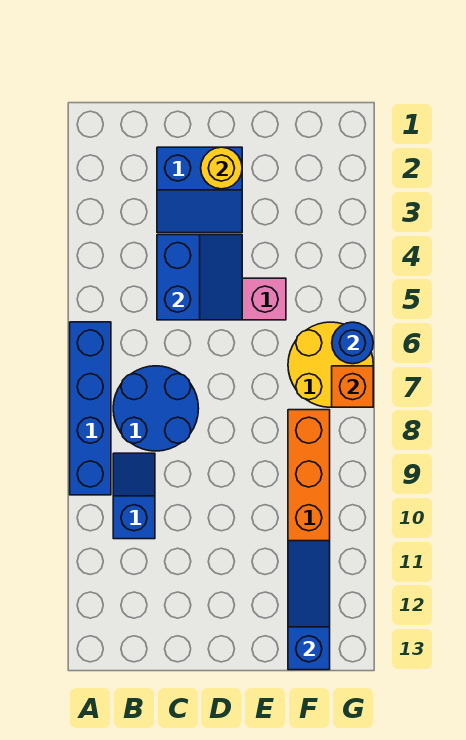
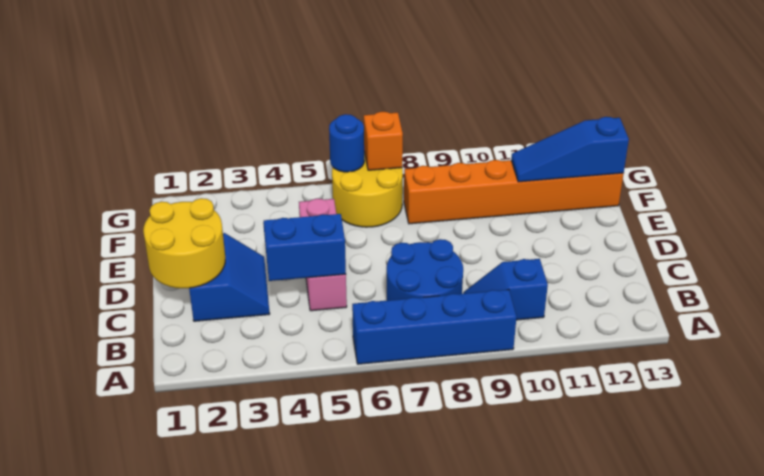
yellow round brick D2 level 2 -> yellow round brick C1:D2 level 2

